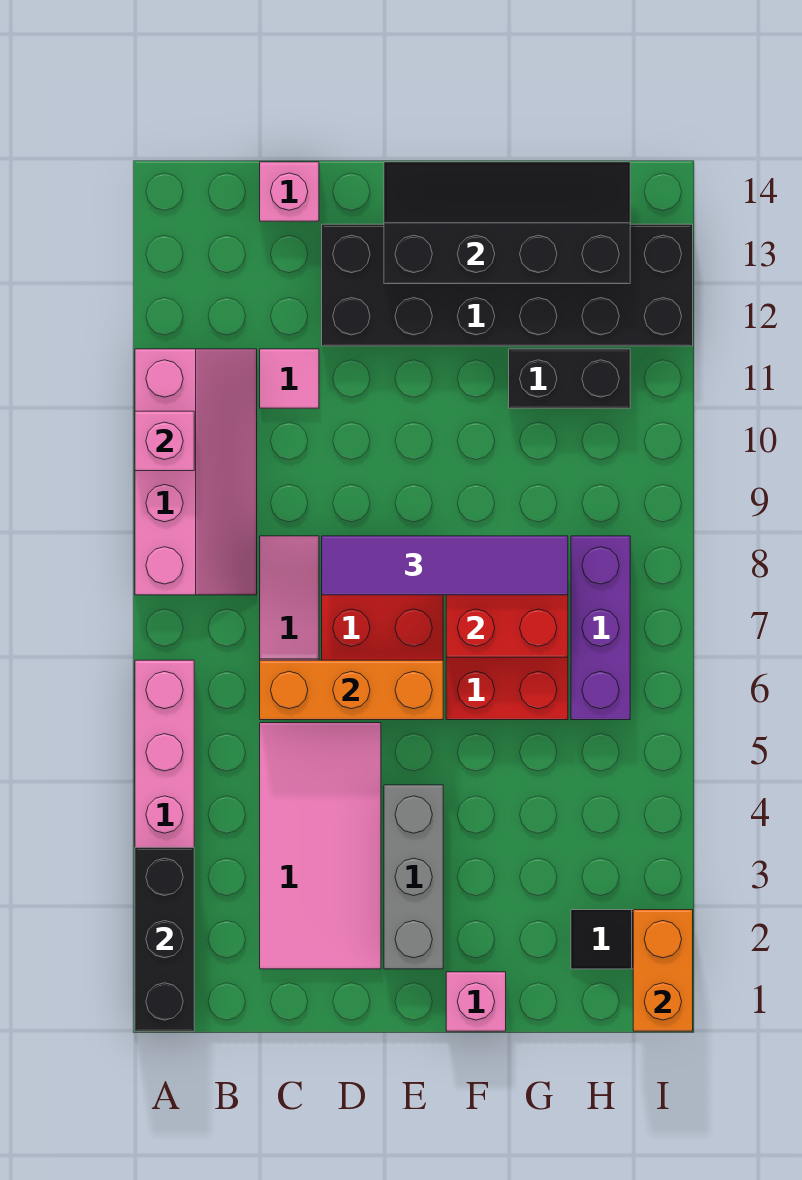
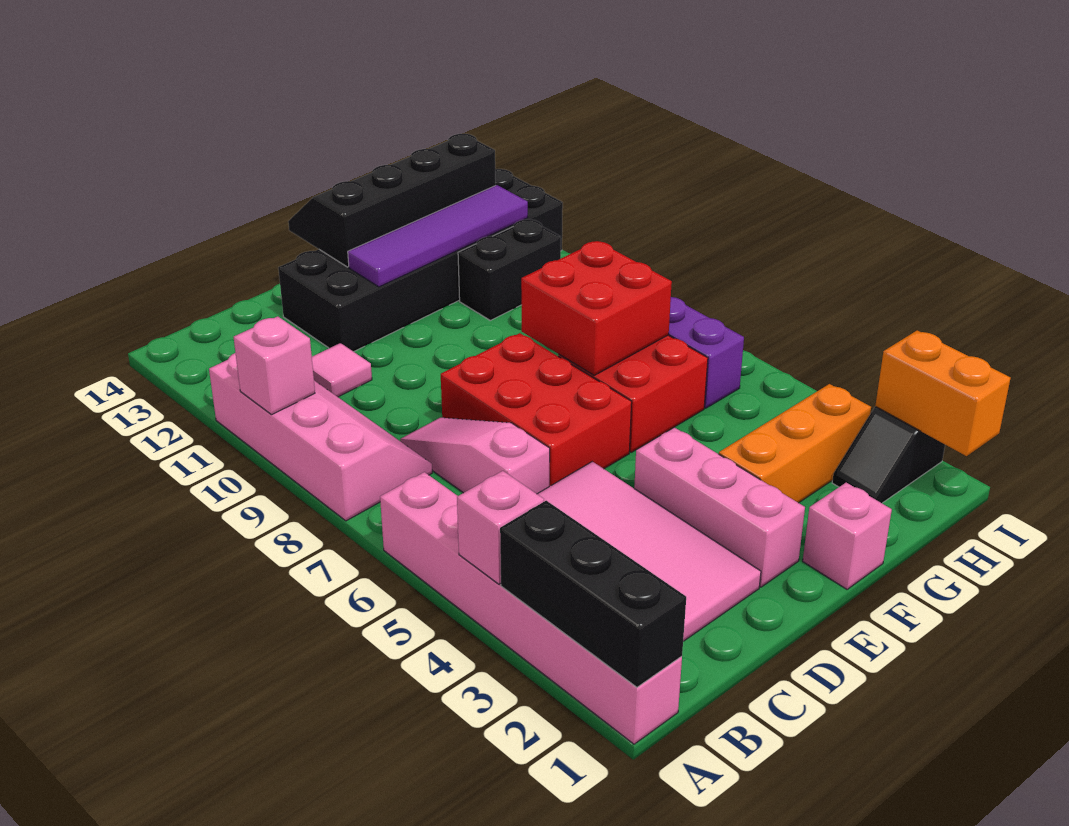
orange brick C6:E6 level 2 -> orange brick F3:H3 level 1
pink brick C14 level 1 -> pink brick A4 level 2
purple tile D8:G8 level 3 -> purple tile E12:H12 level 2
grey brick E2:E4 level 1 -> pink brick E2:E4 level 1

